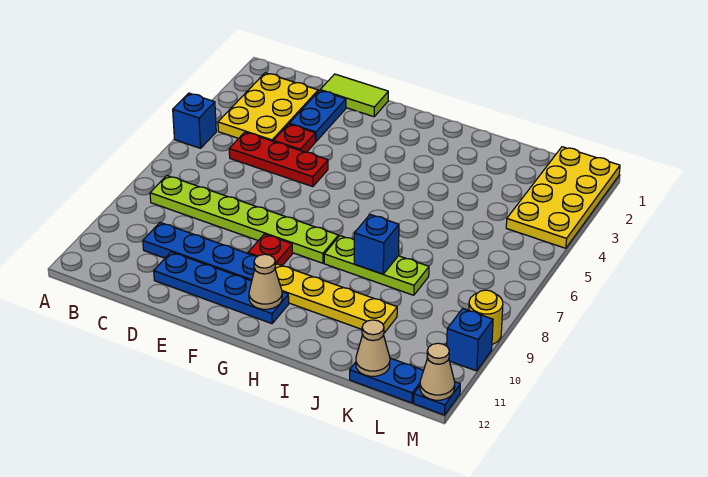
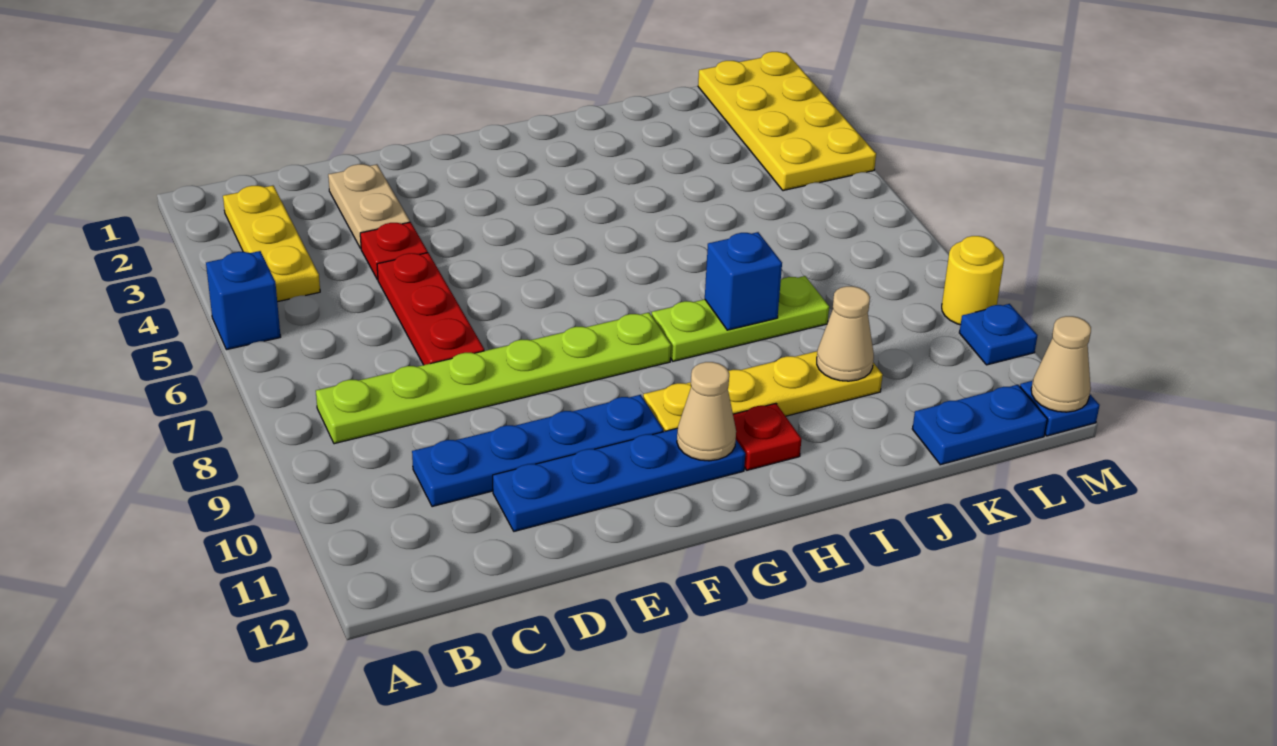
yellow plate B2:C4 level 1 -> yellow plate B2:B4 level 1
red plate C5:E5 level 1 -> red plate D5:D7 level 1
lime tile D1:E1 level 1 -> none
blue plate D2:D3 level 1 -> tan plate D2:D3 level 1
red plate F9 level 1 -> red plate H11 level 1
tan cone K12 level 2 -> tan cone J10 level 2
blue brick M10 level 1 -> blue plate M10 level 1

